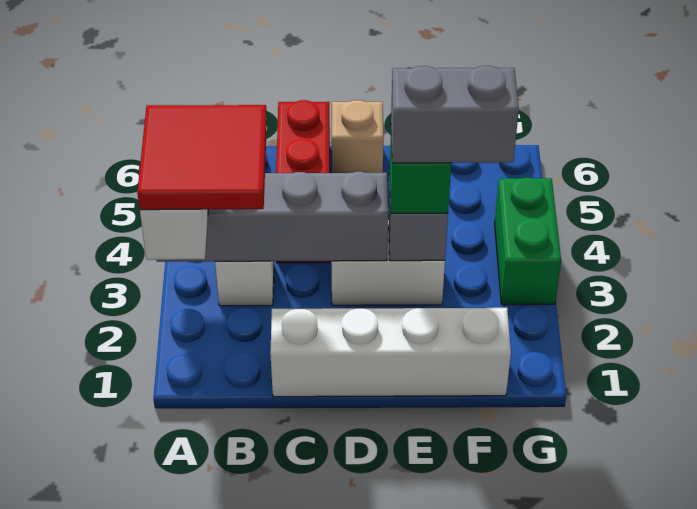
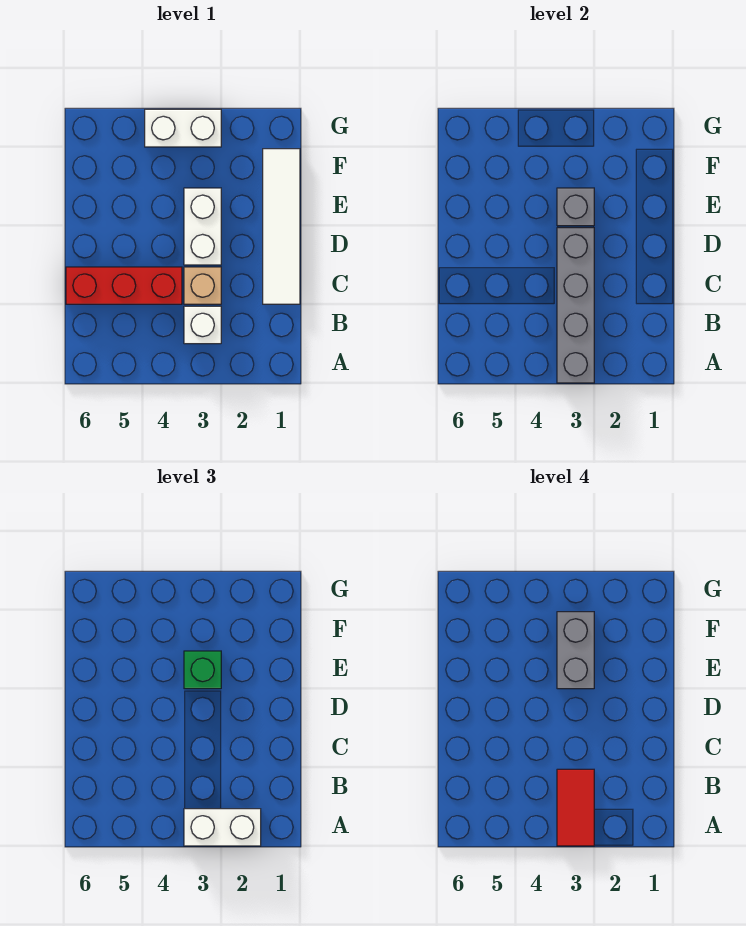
red tile A2:B3 level 4 -> red tile A3:B3 level 4
white brick C1:F1 level 1 -> white tile C1:F1 level 1
tan brick D6 level 1 -> tan brick C3 level 1
green brick G3:G4 level 1 -> white brick G3:G4 level 1

